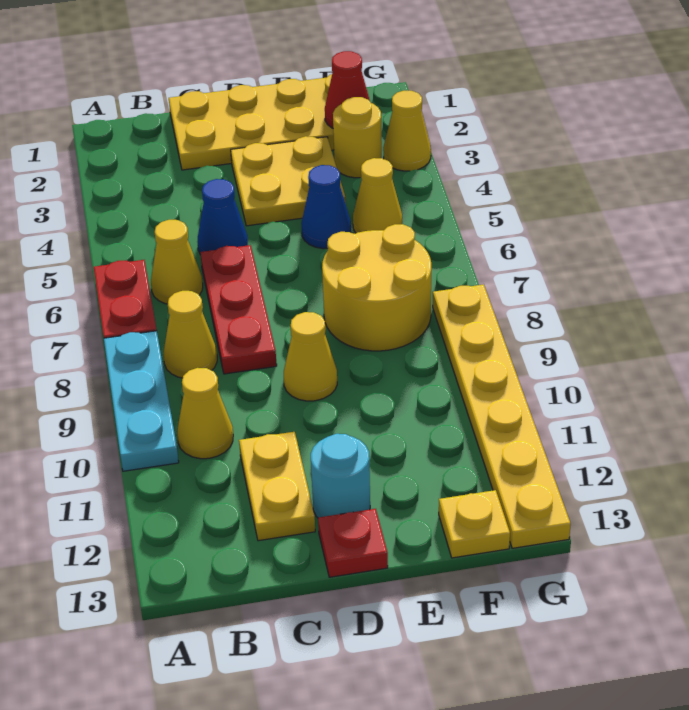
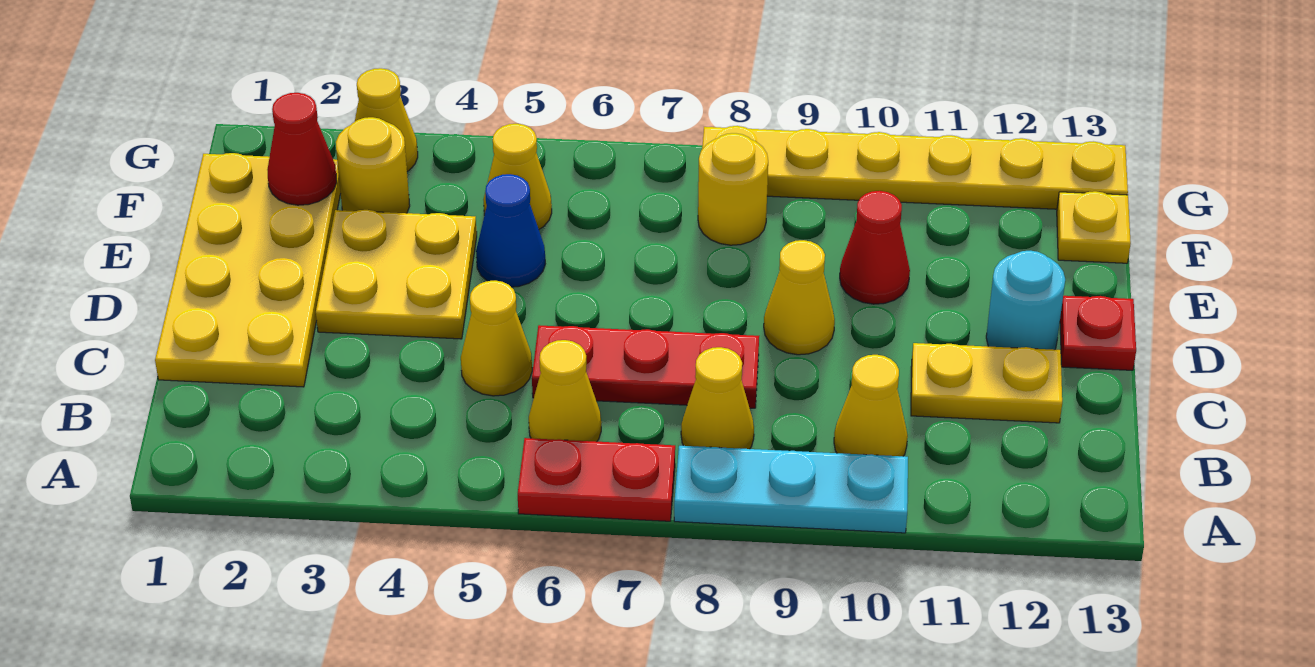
blue cone C5 level 1 -> yellow cone C5 level 1
yellow round brick E7:F8 level 1 -> yellow round brick F8 level 1
none -> red cone E10 level 1

